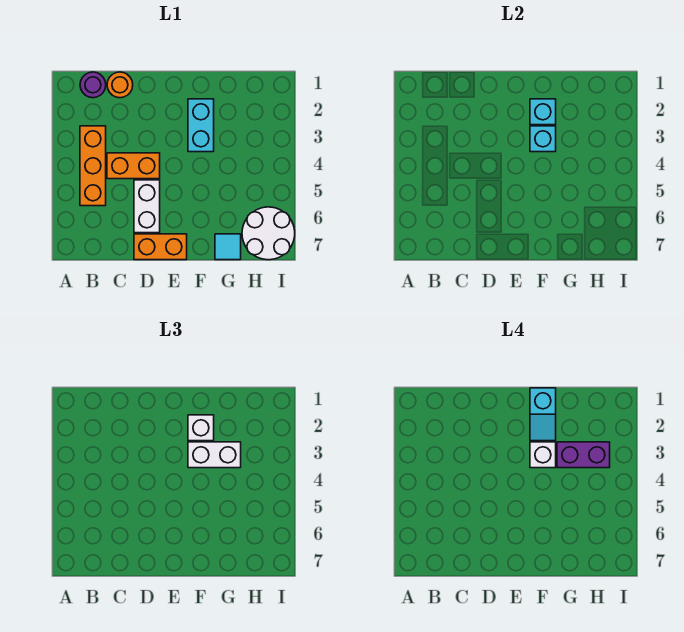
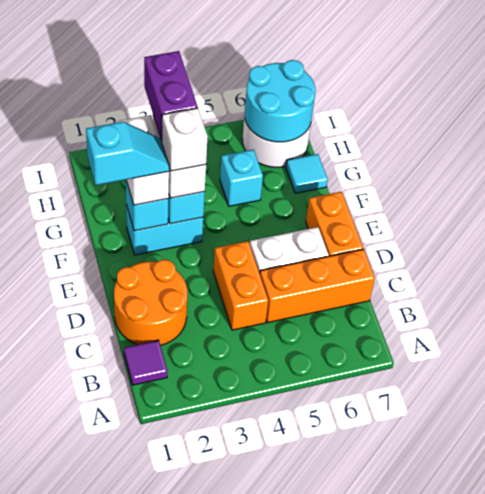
purple round brick B1 level 1 -> purple tile B1 level 1
orange brick B3:B5 level 1 -> orange brick C5:C7 level 1
orange round brick C1 level 1 -> orange round brick C1:D2 level 1
white brick F2 level 3 -> white brick F2:G2 level 3
none -> cyan brick G5 level 1
none -> cyan round brick H6:I7 level 2

